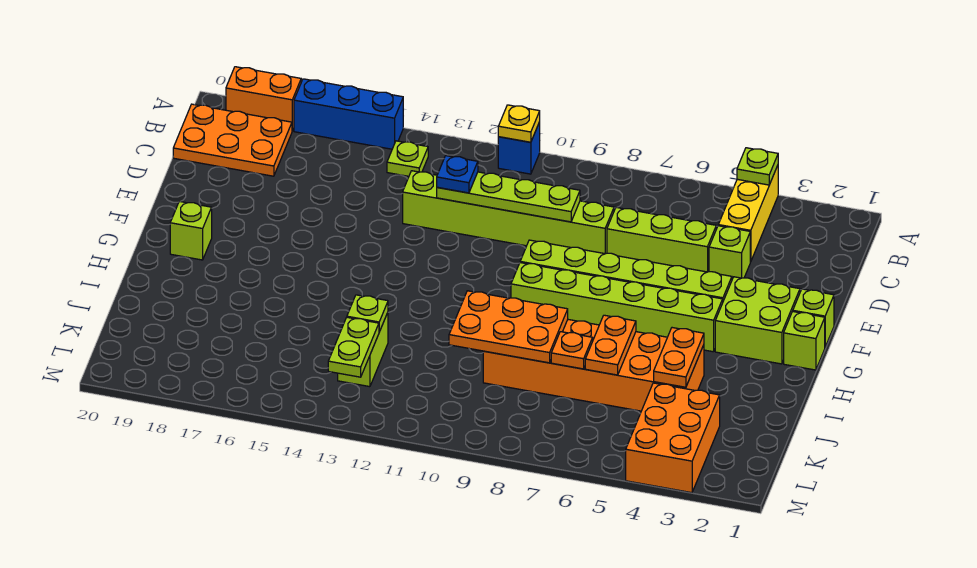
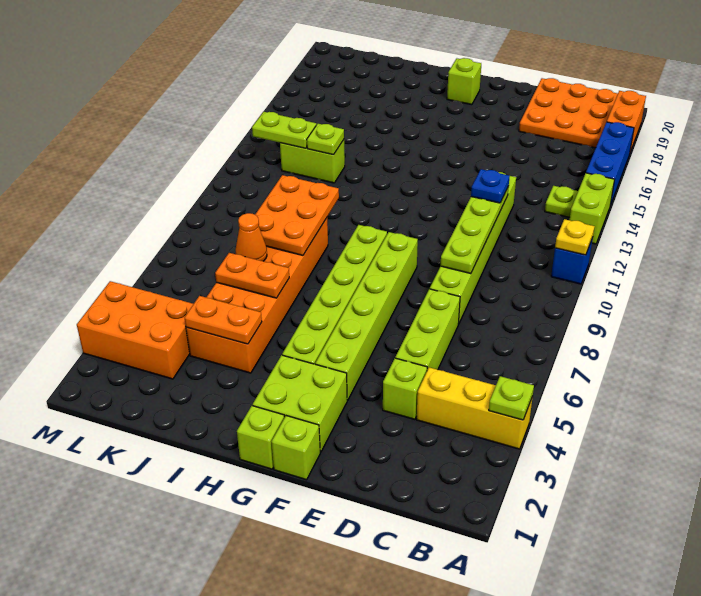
none -> lime brick A13:A14 level 1
orange plate B18:C20 level 1 -> orange plate B18:D20 level 1
orange plate J7 level 2 -> orange cone J7 level 2

